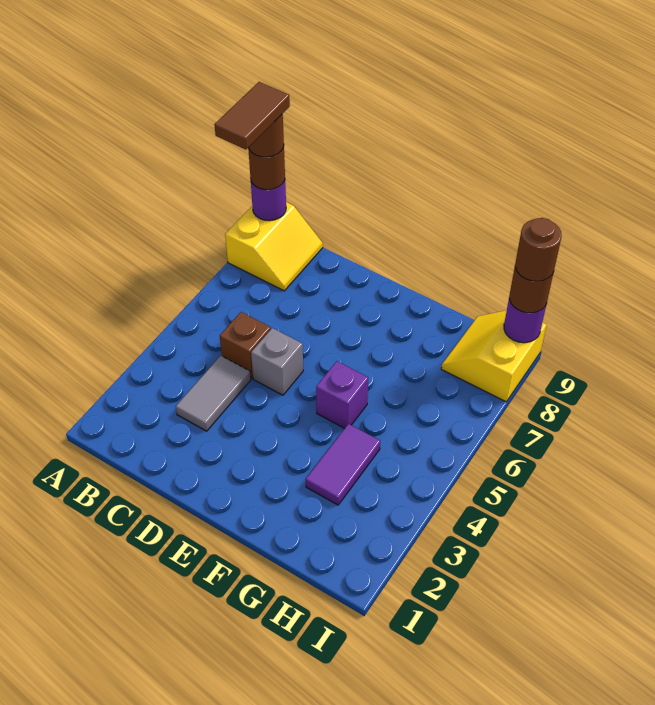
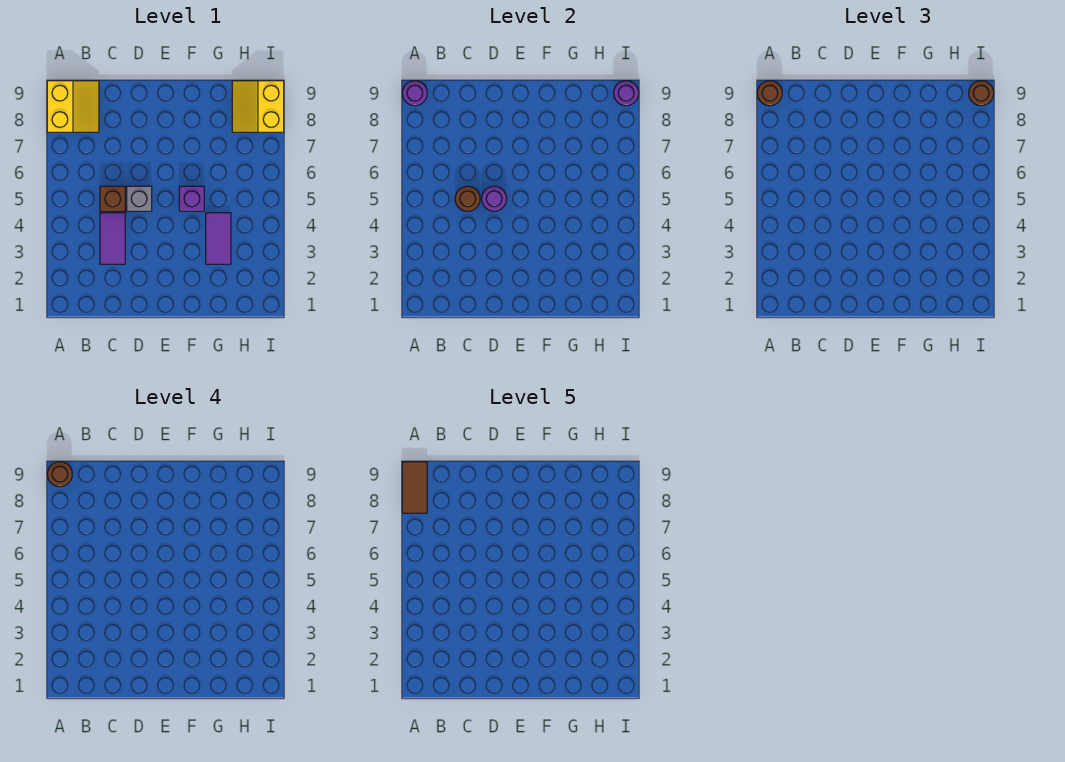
grey tile C3:C4 level 1 -> purple tile C3:C4 level 1
none -> purple round brick D5 level 2
brown round brick I9 level 4 -> brown round brick C5 level 2

